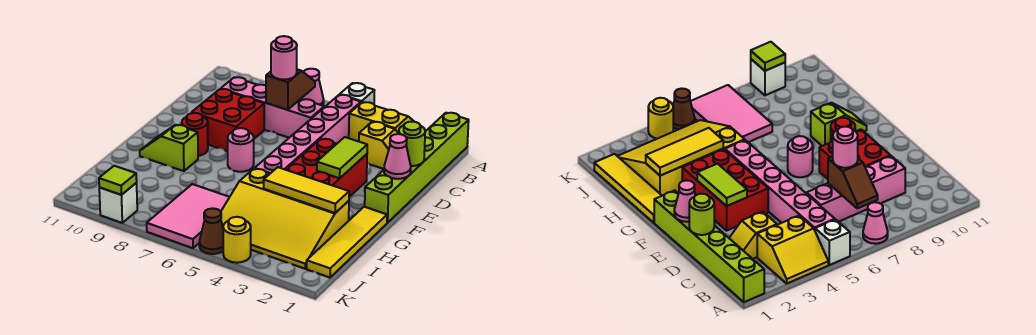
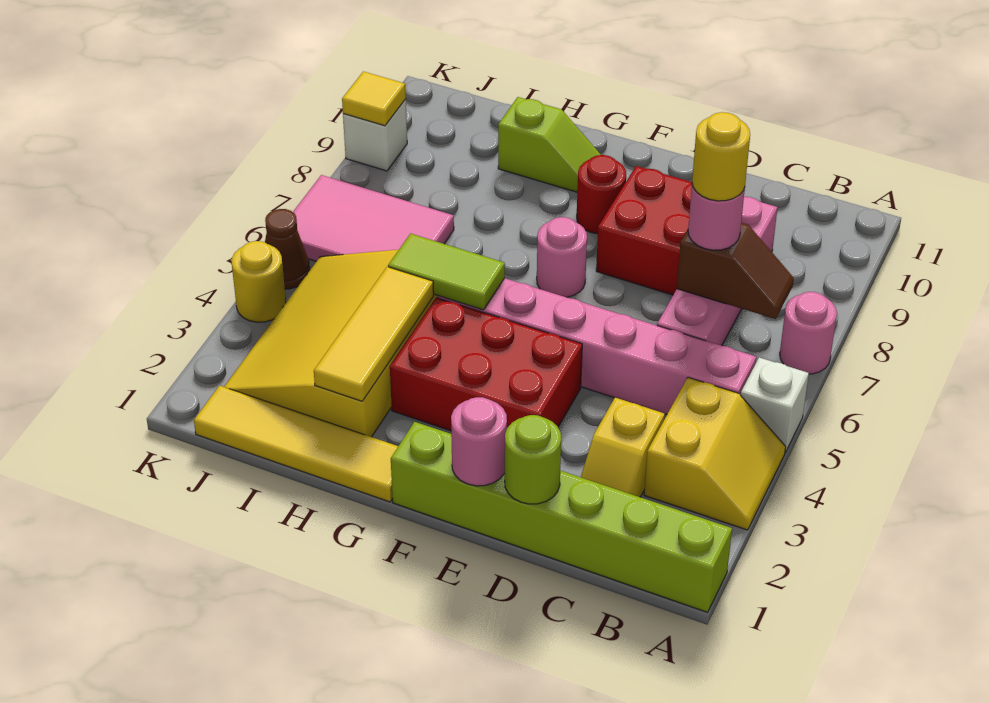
pink cone A7 level 1 -> pink round brick A7 level 1
none -> yellow round brick C7 level 4
pink cone E1 level 2 -> pink round brick E1 level 2
lime tile E3:F3 level 2 -> lime tile G5:H5 level 2
lime slope G9:G10 level 1 top 9 -> lime slope G10:H10 level 1 top H
lime tile K9 level 2 -> yellow tile K9 level 2

